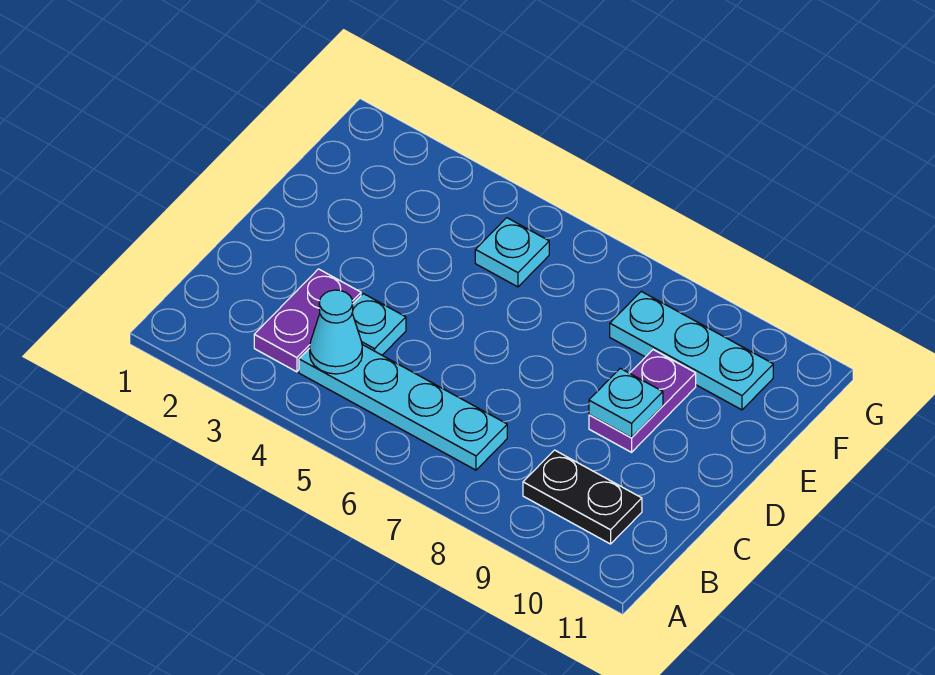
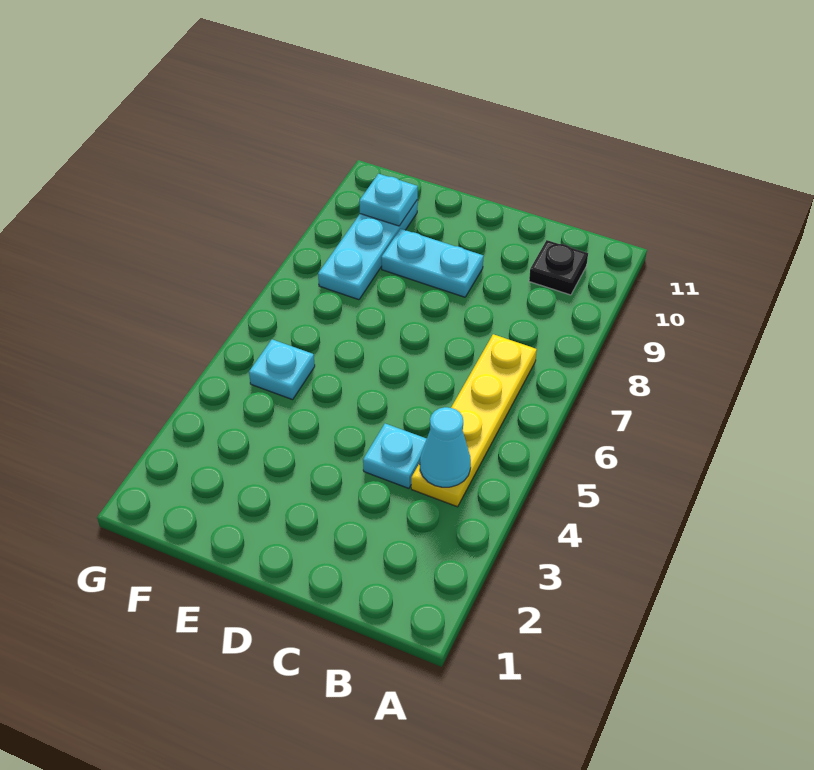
purple plate B3:C3 level 1 -> none
cyan plate B4:B7 level 1 -> yellow plate B4:B7 level 1
black plate B9:B10 level 1 -> black plate B10 level 1
purple plate D9:E9 level 1 -> cyan plate D9:E9 level 1
cyan plate D9 level 2 -> cyan plate F10 level 2

